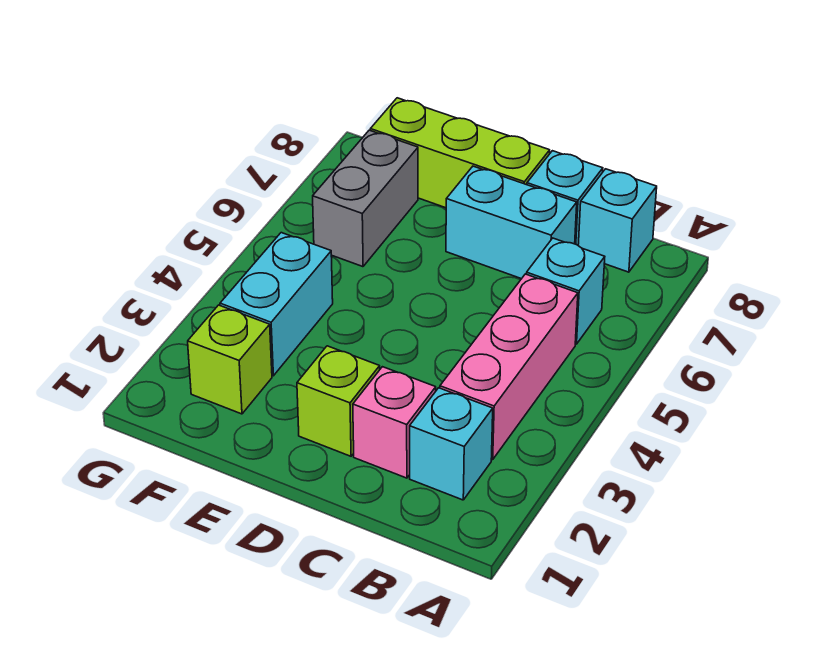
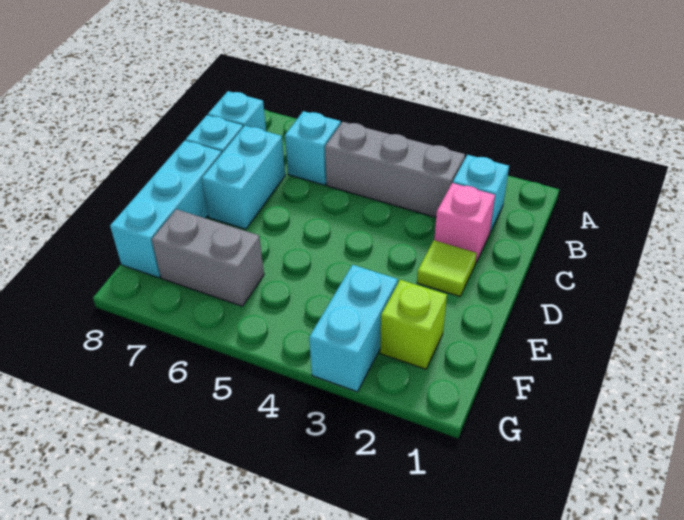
pink brick B3:B5 level 1 -> grey brick B3:B5 level 1
lime brick D2 level 1 -> lime tile D2 level 1
lime brick D8:F8 level 1 -> cyan brick D8:F8 level 1
cyan brick F3:F4 level 1 -> cyan brick F3:G3 level 1

